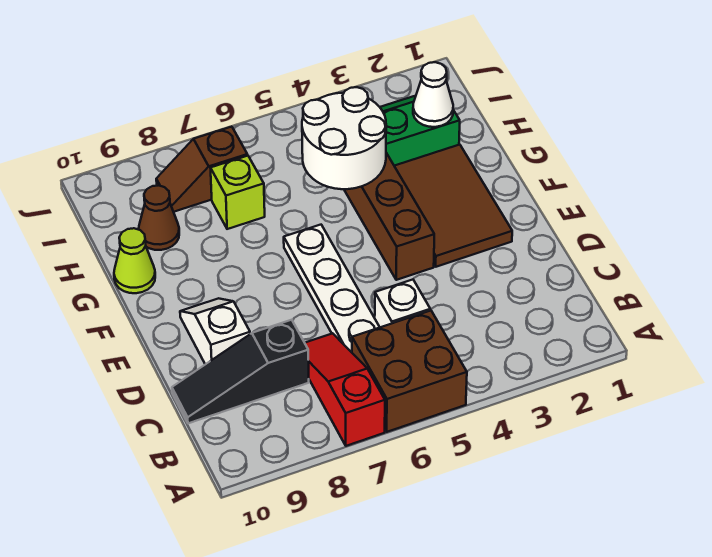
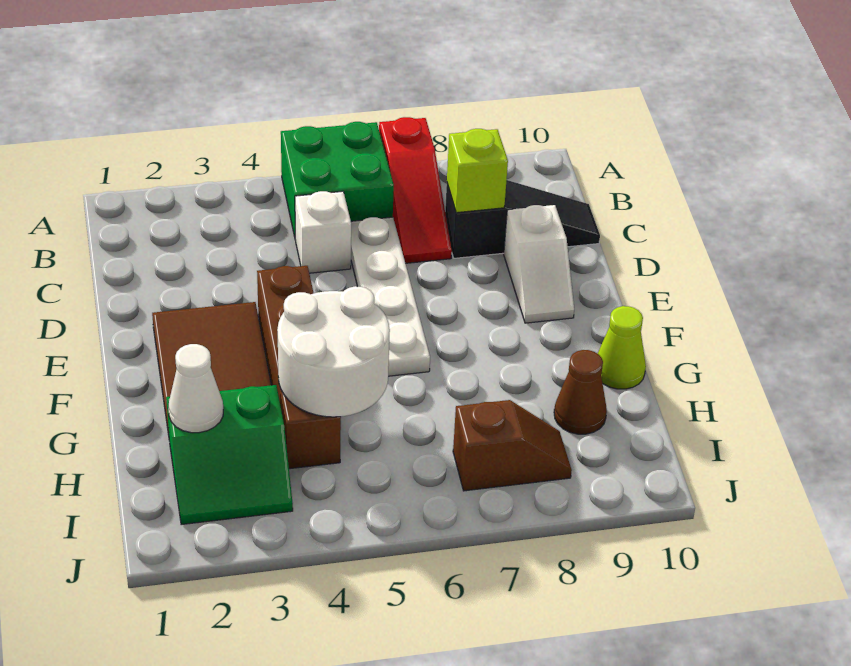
brown brick A5:B6 level 1 -> green brick A5:B6 level 1
lime brick H7 level 1 -> lime brick C8 level 2

